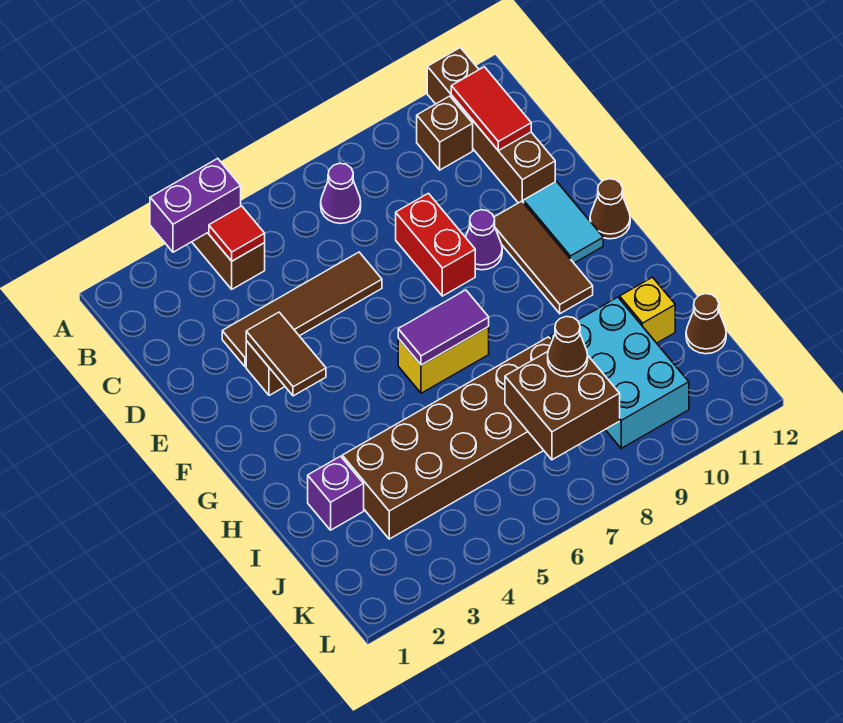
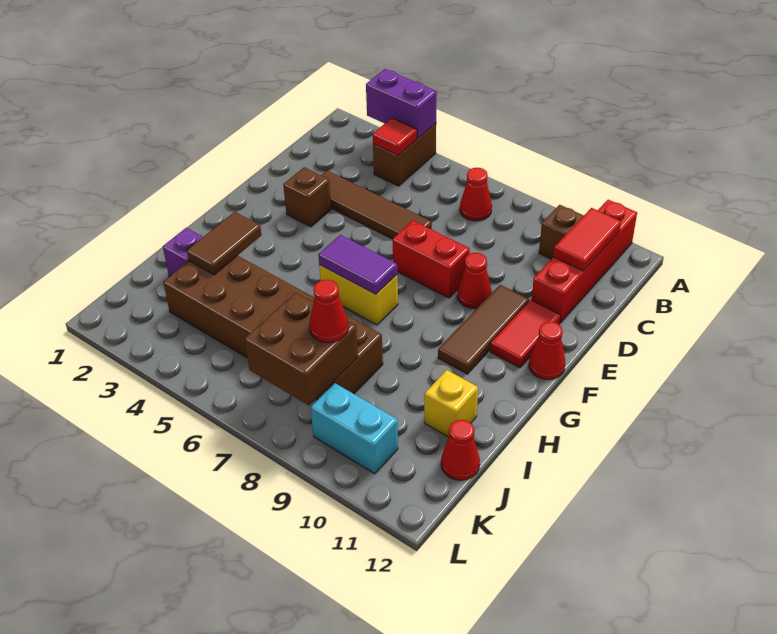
brown brick A11:D11 level 1 -> red brick A11:D11 level 1
purple cone B7 level 1 -> red cone B7 level 1
red brick D8:E8 level 1 -> red brick E7:E8 level 1
brown tile E3:F3 level 2 -> brown tile H3:I3 level 2
purple cone E9 level 1 -> red cone E9 level 1
cyan tile E11:F11 level 1 -> red tile E11:F11 level 1
brown cone F12 level 1 -> red cone F12 level 1
cyan brick I9:K10 level 1 -> cyan brick K9:K10 level 1
brown cone J8 level 3 -> red cone J8 level 3
brown cone J12 level 1 -> red cone J12 level 1

